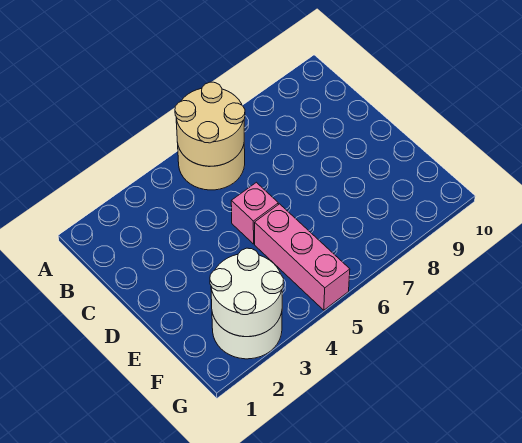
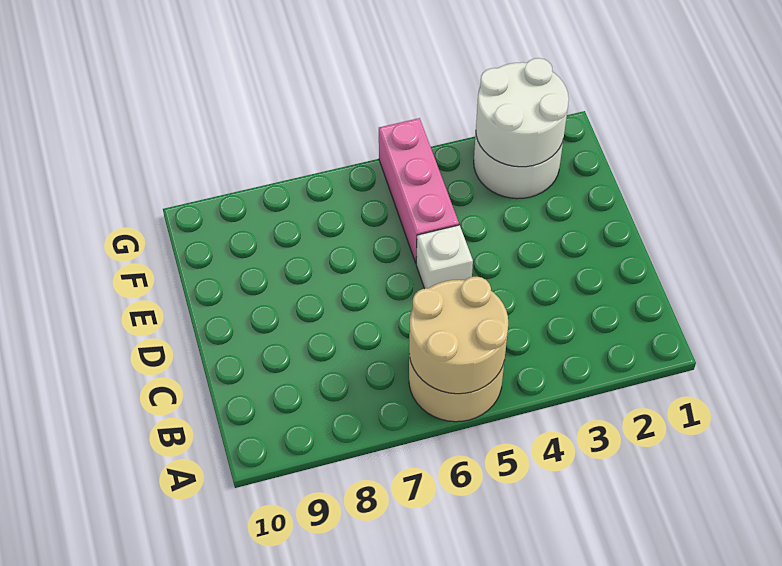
pink brick D5 level 1 -> white brick D5 level 1

